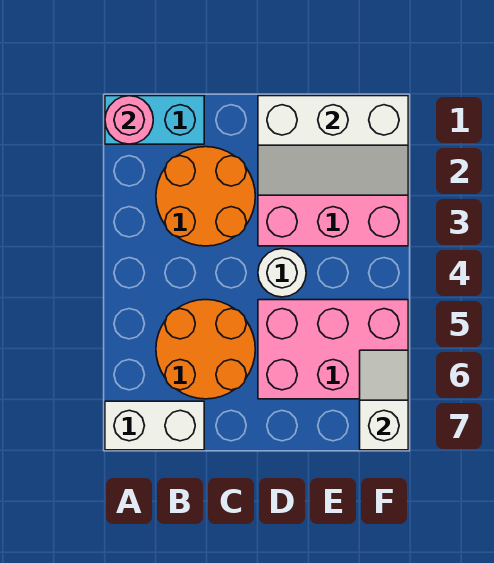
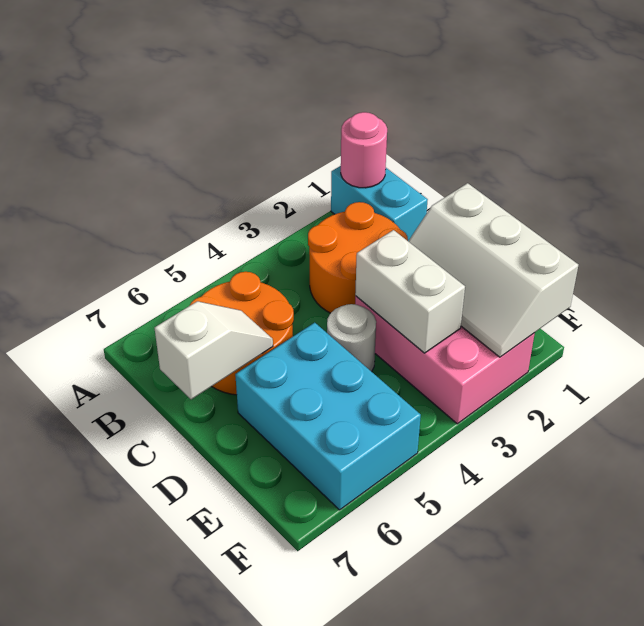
white brick A7:B7 level 1 -> white brick D3:E3 level 2
pink brick D5:F6 level 1 -> cyan brick D5:F6 level 1
white slope F6:F7 level 2 top 7 -> white slope C6:C7 level 2 top 7

